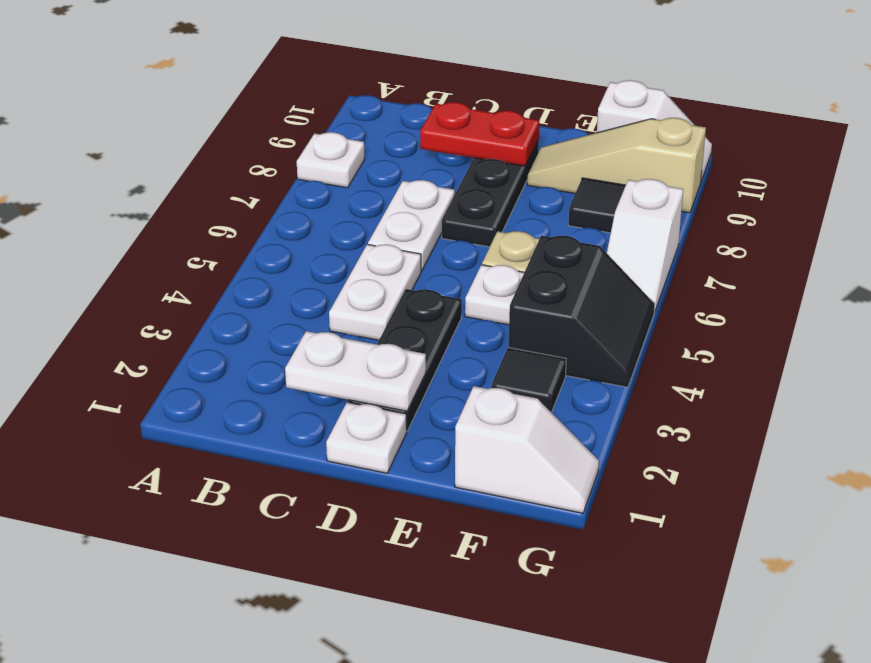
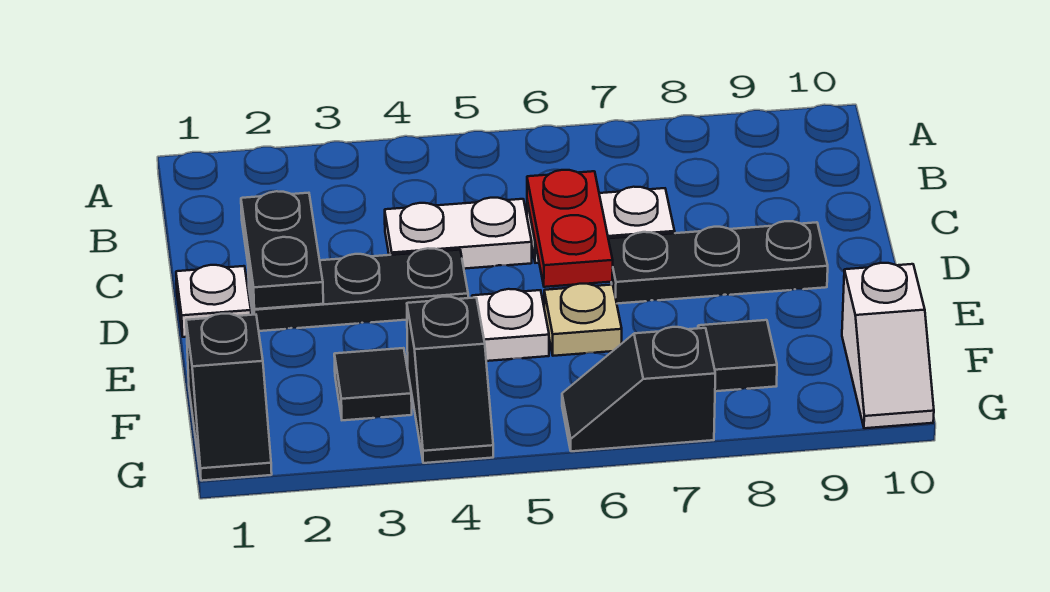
white plate A8 level 1 -> none
white plate C2:D2 level 2 -> black plate C2:D2 level 2
red plate C9:D9 level 2 -> red plate C6:D6 level 2
tan slope E9:G9 level 1 top G -> none
white slope F1:G1 level 1 top F -> black slope F1:G1 level 1 top F
black slope F4:G5 level 1 top F -> black slope F4:G4 level 1 top F
white slope G6:G7 level 1 top 7 -> black slope G6:G7 level 1 top 7

